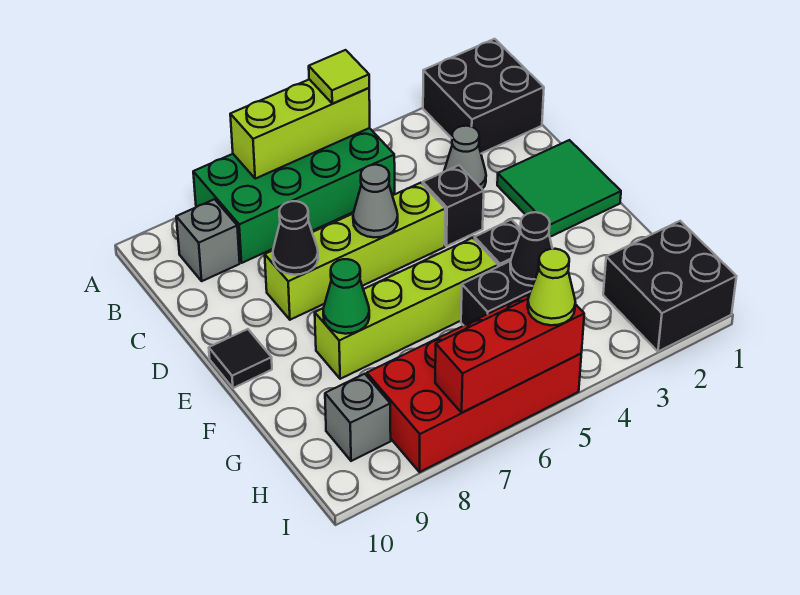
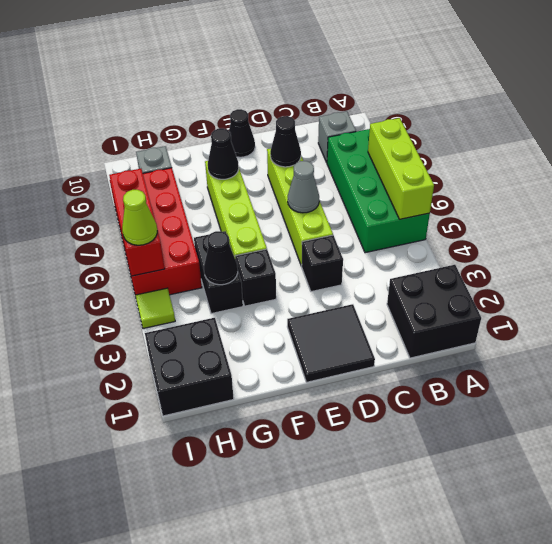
lime tile A5 level 3 -> lime tile I4 level 1
grey cone C3 level 1 -> none
green tile D1:E2 level 1 -> black tile D1:E2 level 1
black tile E10 level 1 -> black cone E10 level 1
green cone F8 level 2 -> black cone F8 level 2

